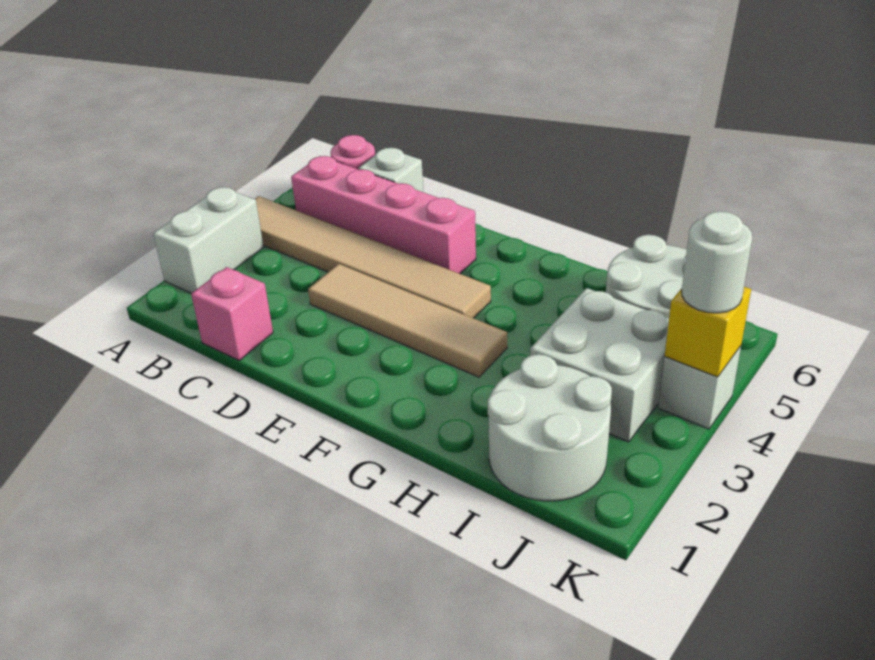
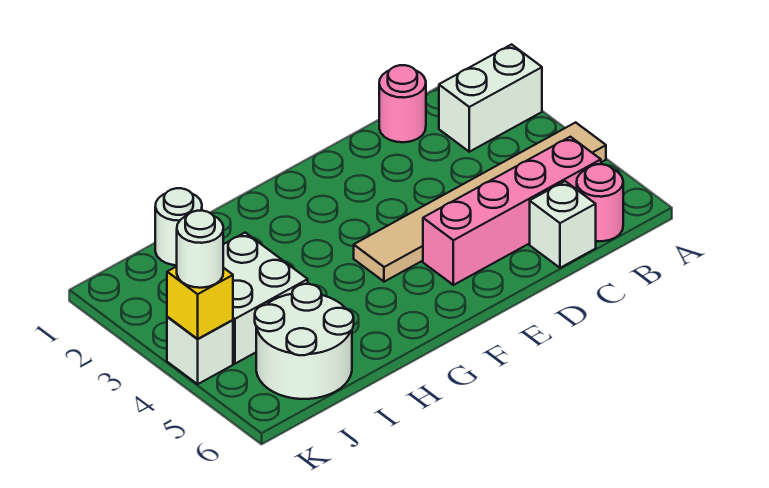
white brick A2:A3 level 1 -> white brick A2:B2 level 1
pink brick C1 level 1 -> pink round brick C1 level 1
tan tile D3:G3 level 1 -> none
white round brick I1:J2 level 1 -> white round brick I1 level 1

